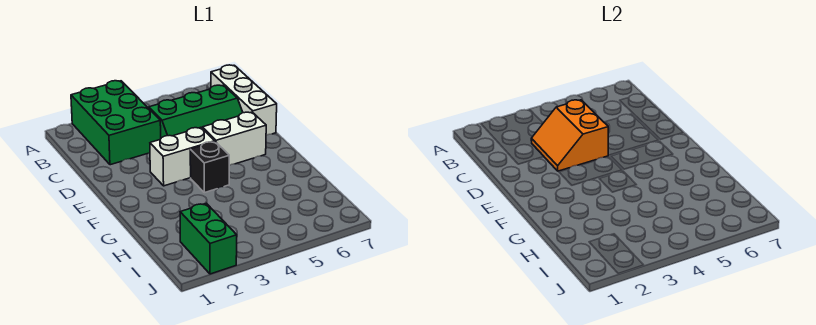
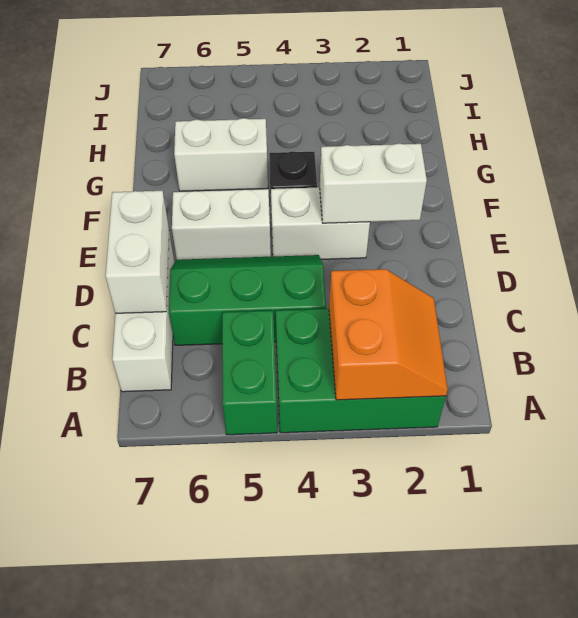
green brick A2:C3 level 1 -> green brick A2:B4 level 1
orange slope C3:D4 level 2 top 4 -> orange slope A2:B3 level 2 top 3
none -> white brick C7:D7 level 2
none -> white brick E2:E3 level 2
none -> white brick G5:G6 level 1
green brick I2:J2 level 1 -> green brick A5:B5 level 1

